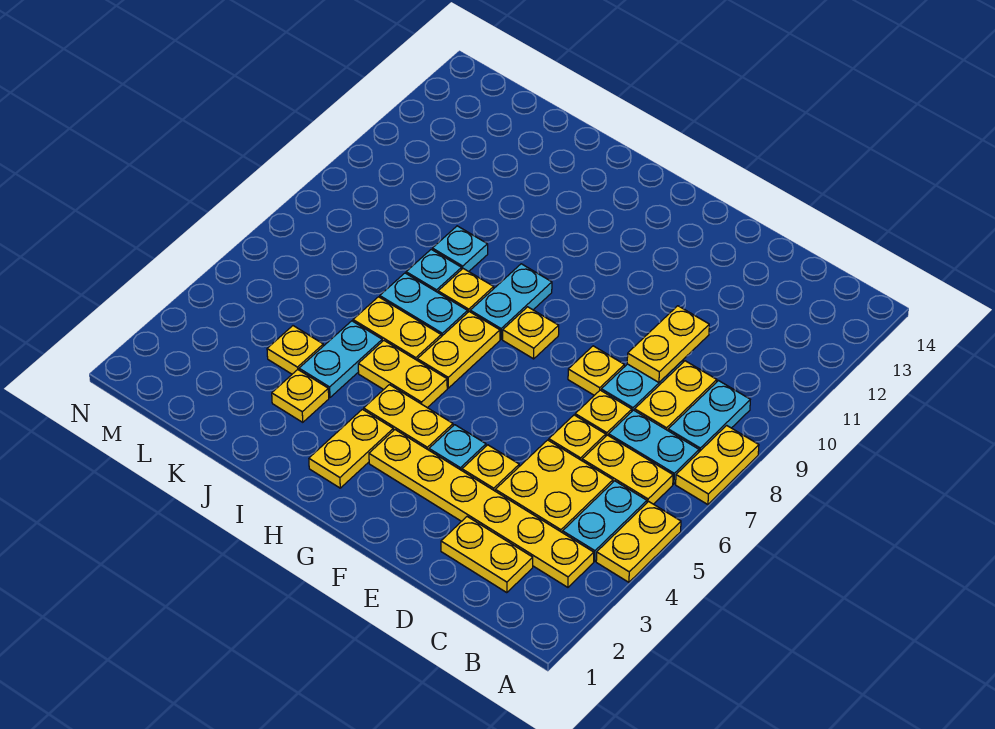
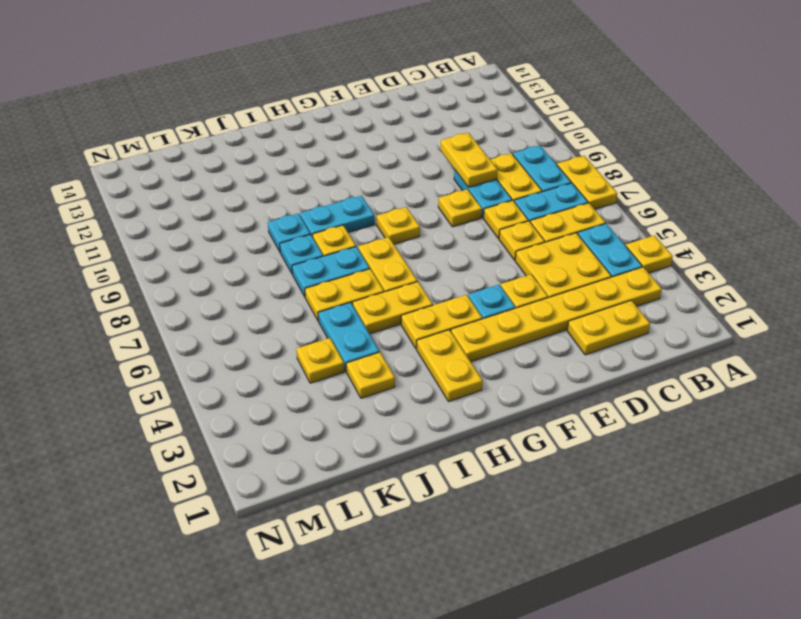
yellow plate A4:A5 level 1 -> yellow plate A4 level 1
cyan plate H8:H9 level 1 -> cyan plate H9:I9 level 1

